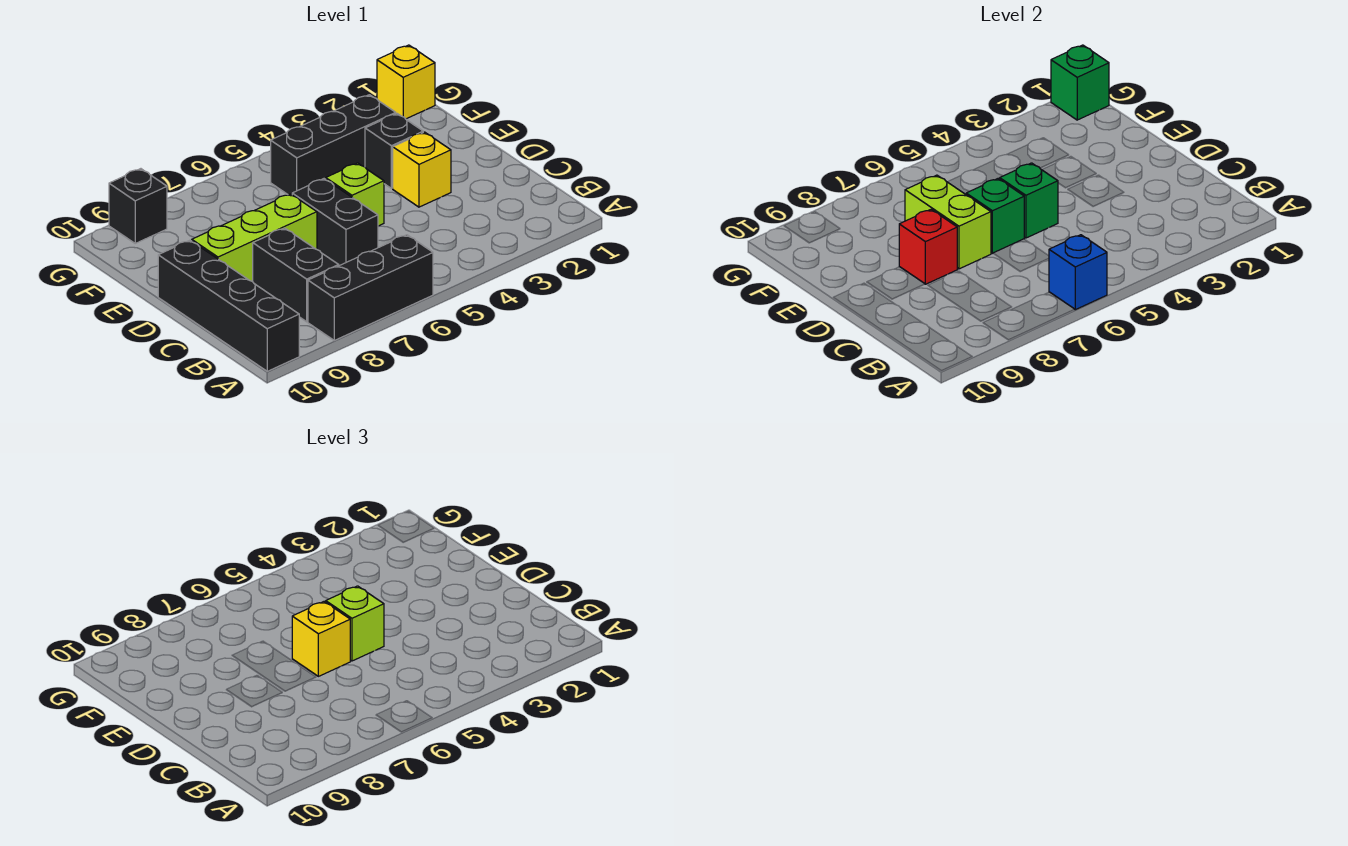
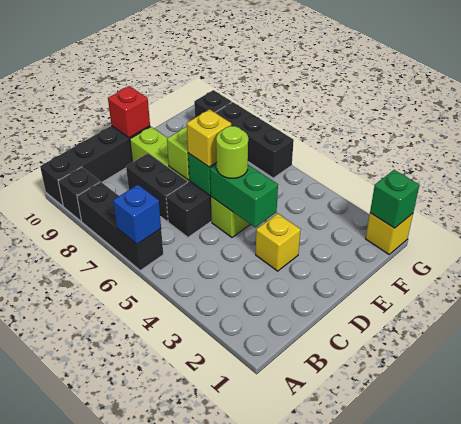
black brick B8:C8 level 1 -> black brick C7:C8 level 1
green brick D5 level 2 -> green brick D4:D5 level 2
lime brick D5 level 3 -> lime round brick D5 level 3
red brick D8 level 2 -> red brick D10 level 2
black brick E3 level 1 -> black brick A9 level 1
black brick F3:F5 level 1 -> black brick G6:G8 level 1

